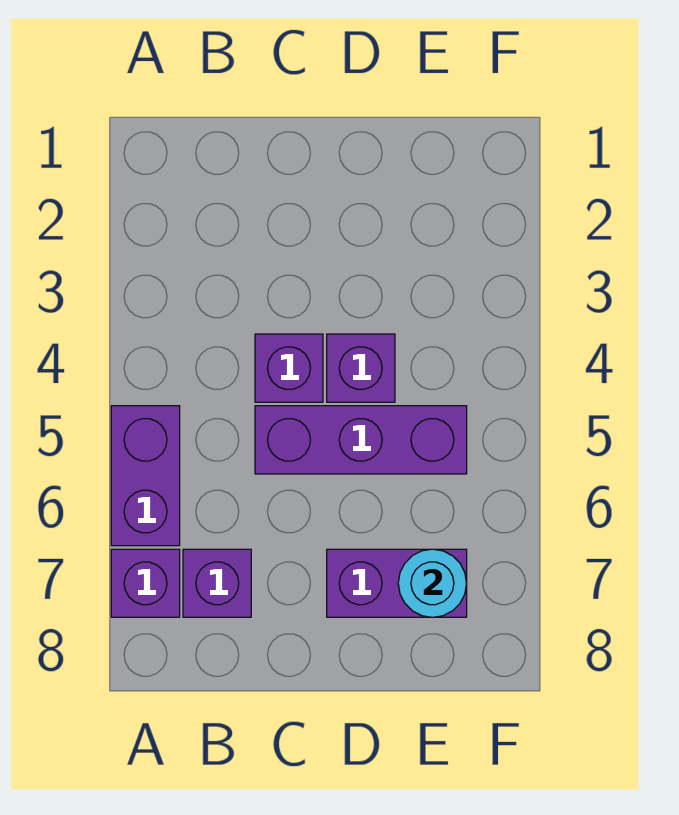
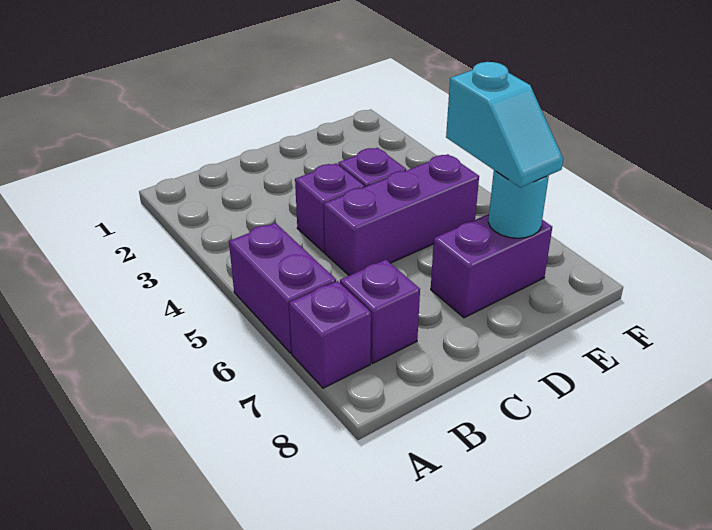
none -> cyan slope E6:E7 level 3 top 6

